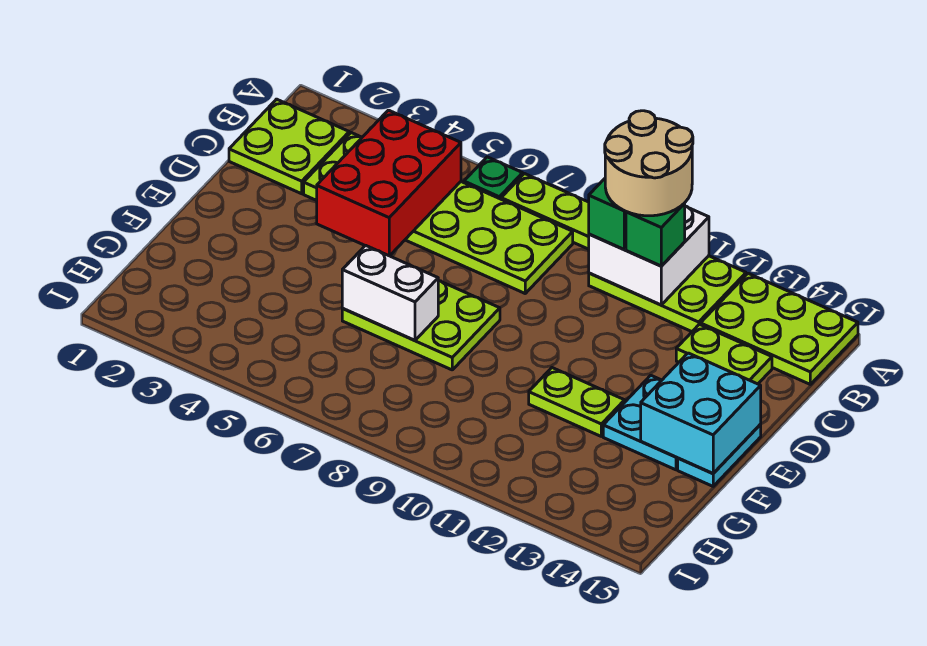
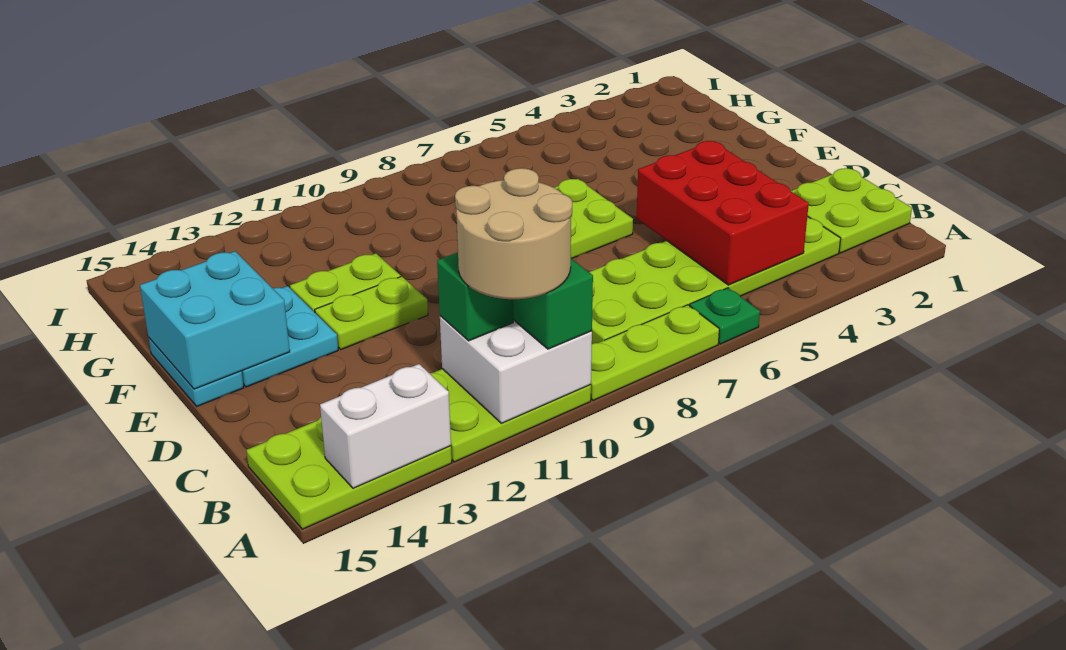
lime plate C13:C14 level 1 -> lime plate E11:E12 level 1
white brick F6:F7 level 2 -> white brick A13:A14 level 2

